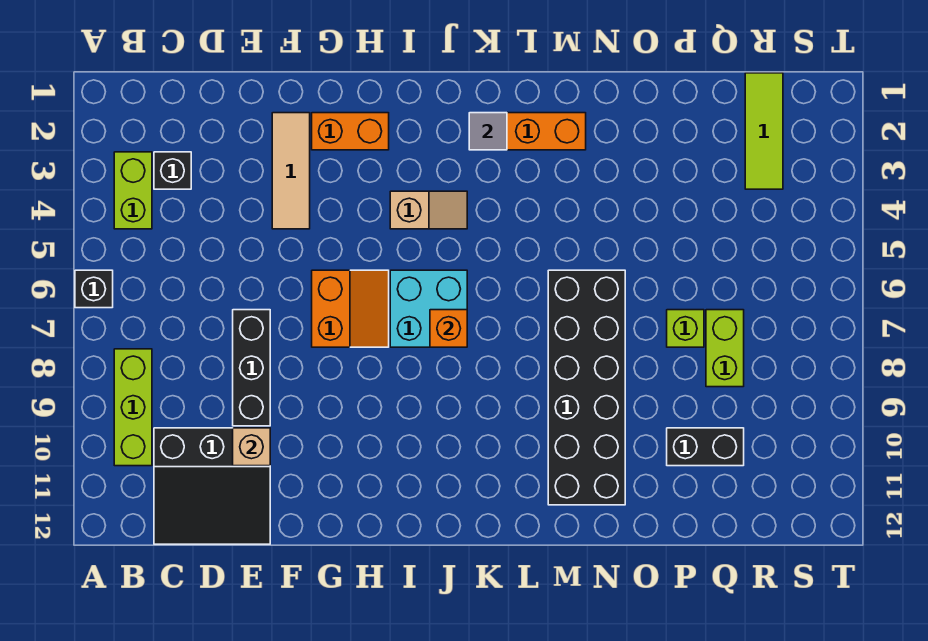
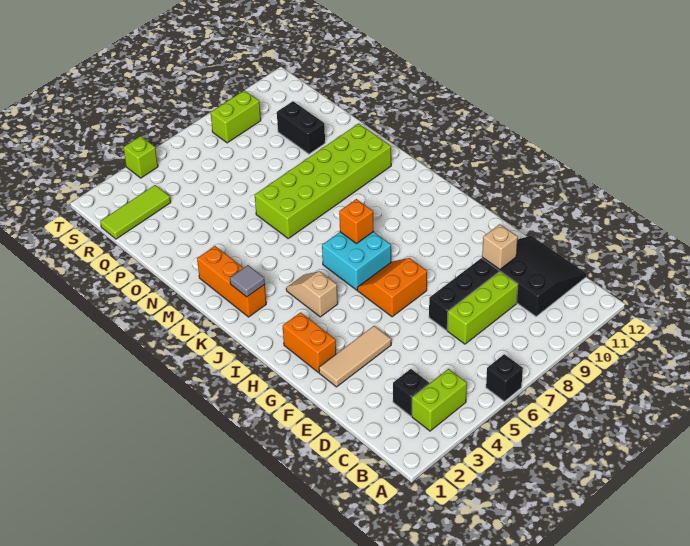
lime brick B8:B10 level 1 -> lime brick D7:D9 level 1
black brick M6:N11 level 1 -> lime brick M6:N11 level 1
lime brick P7 level 1 -> lime brick T4 level 1
lime brick Q7:Q8 level 1 -> lime brick S8:S9 level 1

